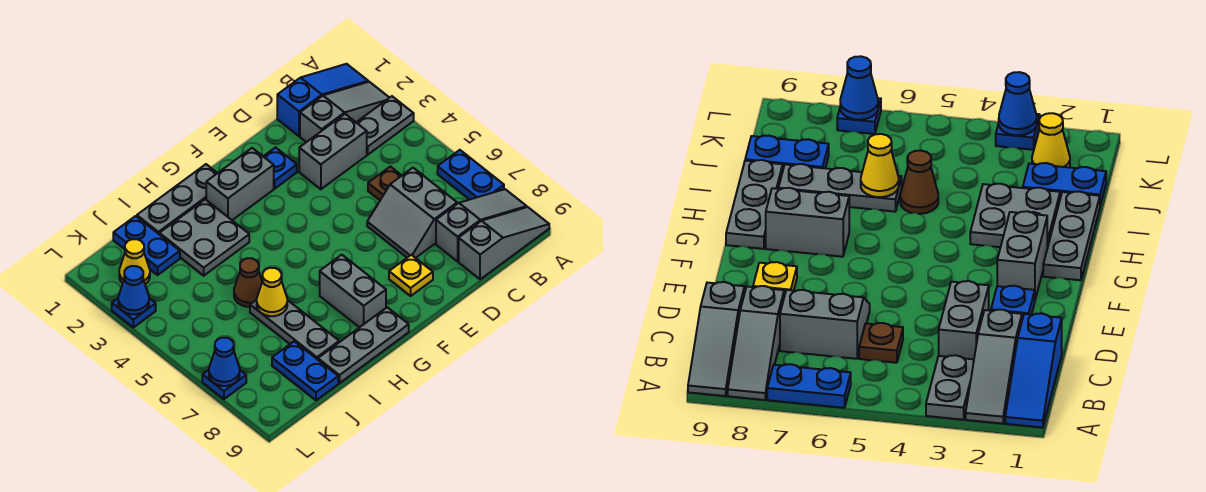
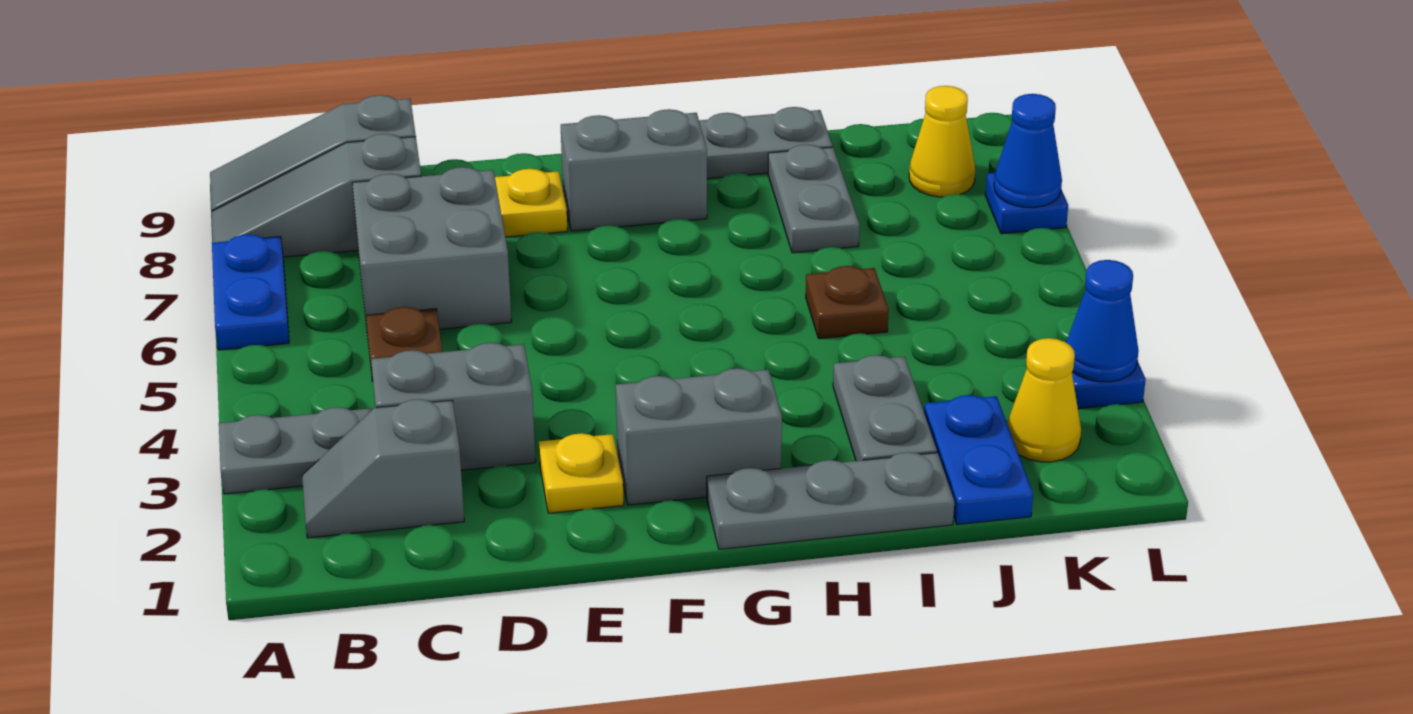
blue slope A1:C1 level 1 top C -> none
grey slope A2:C2 level 1 top C -> grey slope B2:C2 level 1 top C
grey slope C6:D7 level 1 top C -> grey brick C6:D7 level 1
blue plate E2 level 1 -> yellow plate E2 level 1
grey brick G7:G8 level 1 -> grey brick F8:G8 level 1
grey plate H2:I3 level 1 -> grey plate I2:I3 level 1
brown cone I5 level 1 -> brown plate I5 level 1
grey plate I6:I8 level 1 -> grey plate I7:I8 level 1
yellow cone I6 level 2 -> yellow cone K8 level 1
blue plate J8:J9 level 1 -> none

